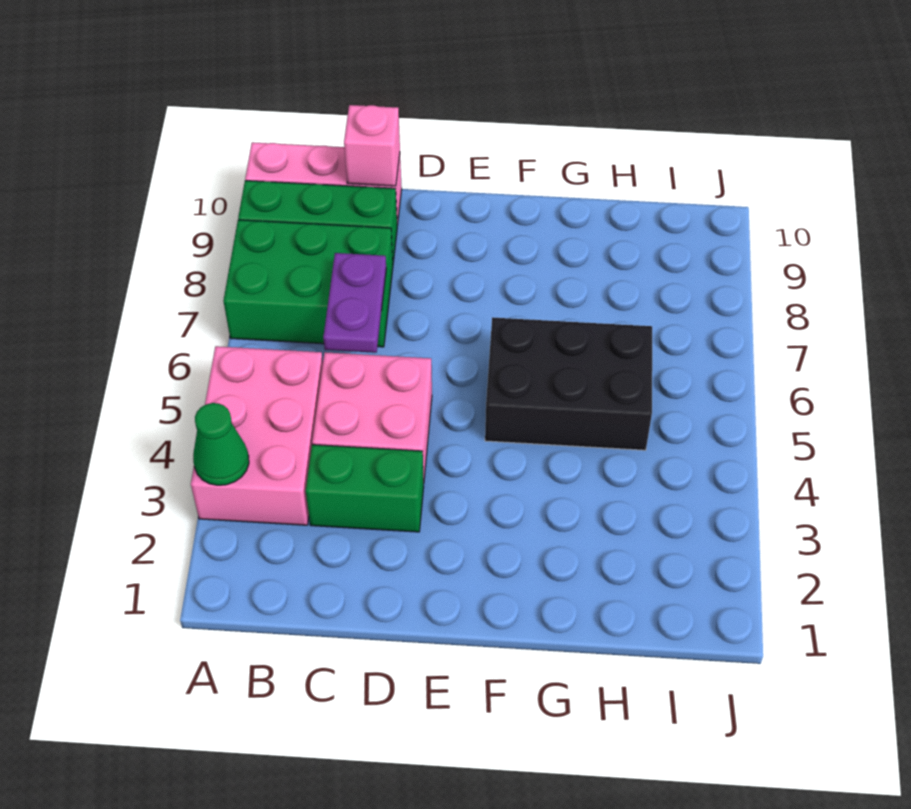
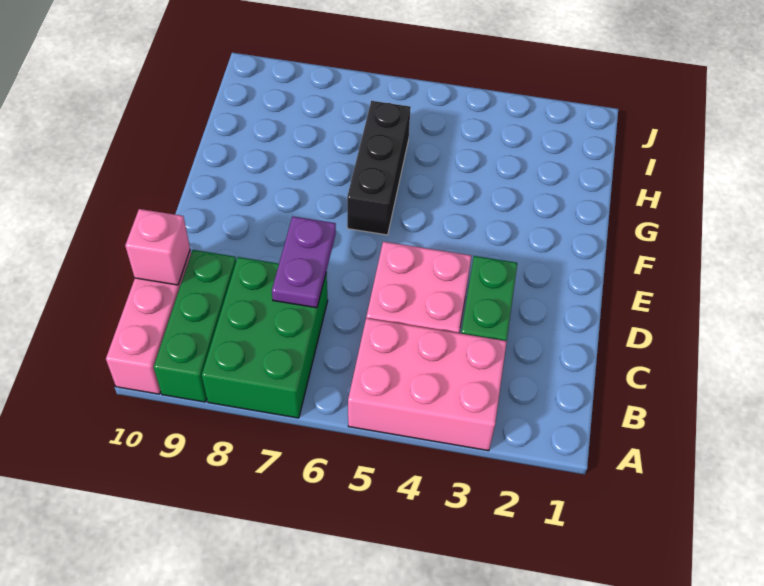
green cone A3 level 2 -> none
purple plate C6:C7 level 2 -> purple plate C7:D7 level 2
black brick F5:H6 level 1 -> black brick F6:H6 level 1

